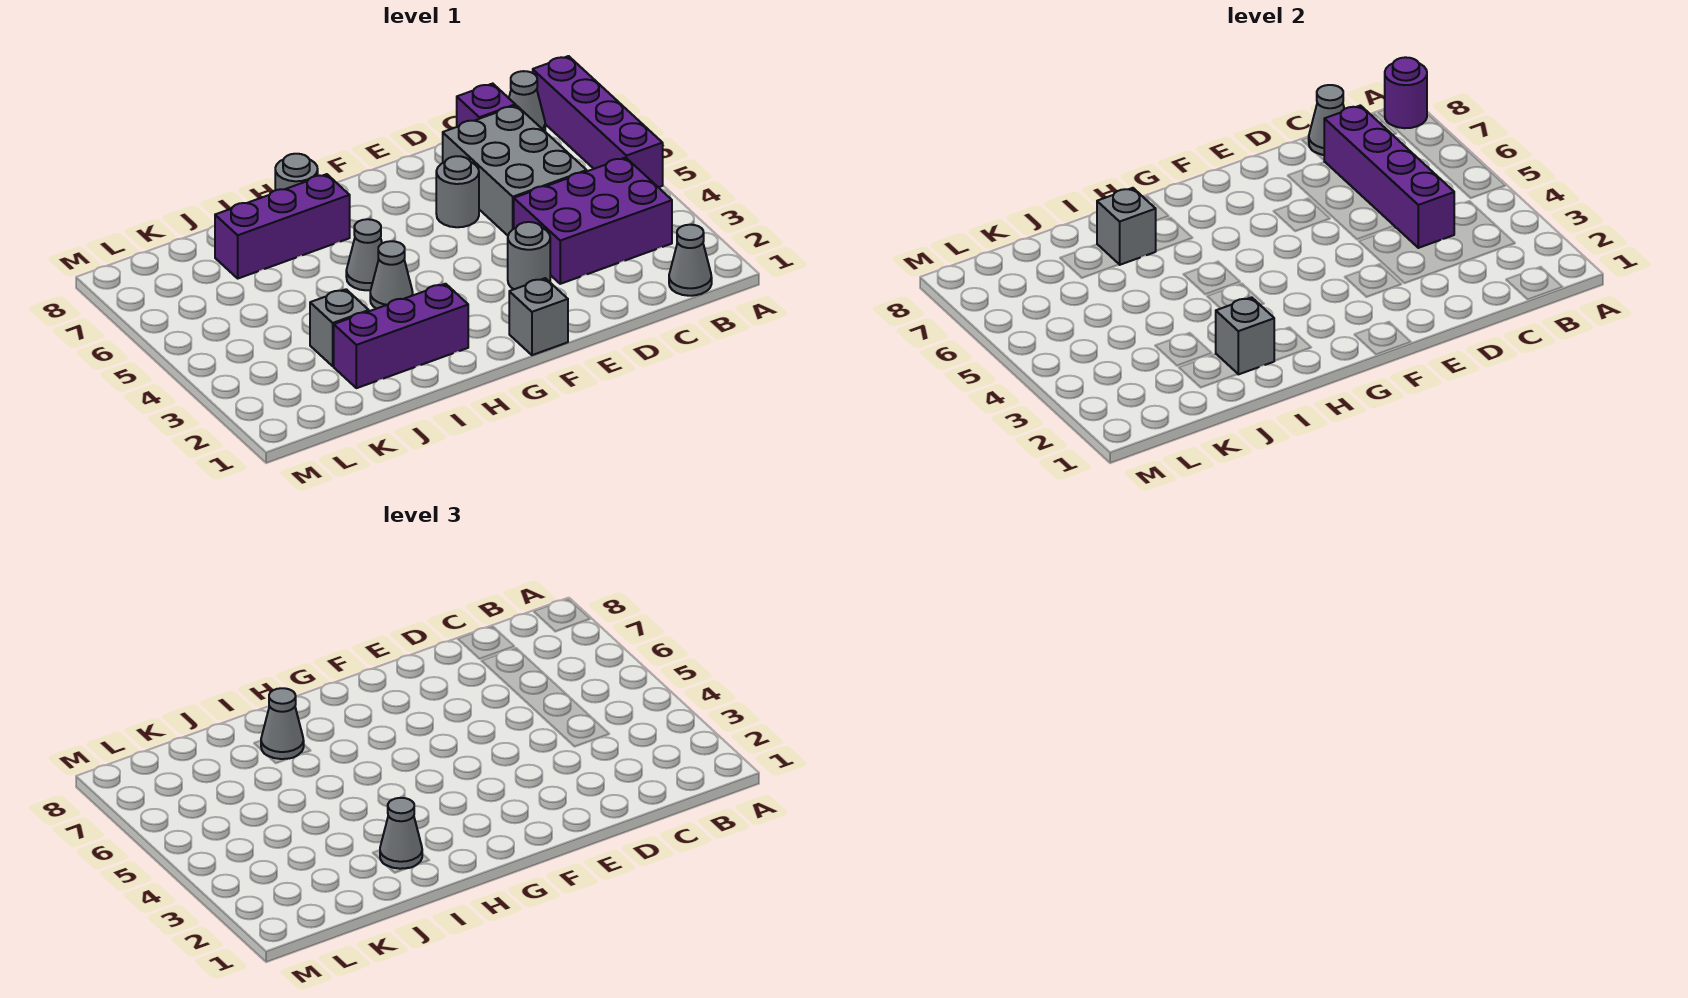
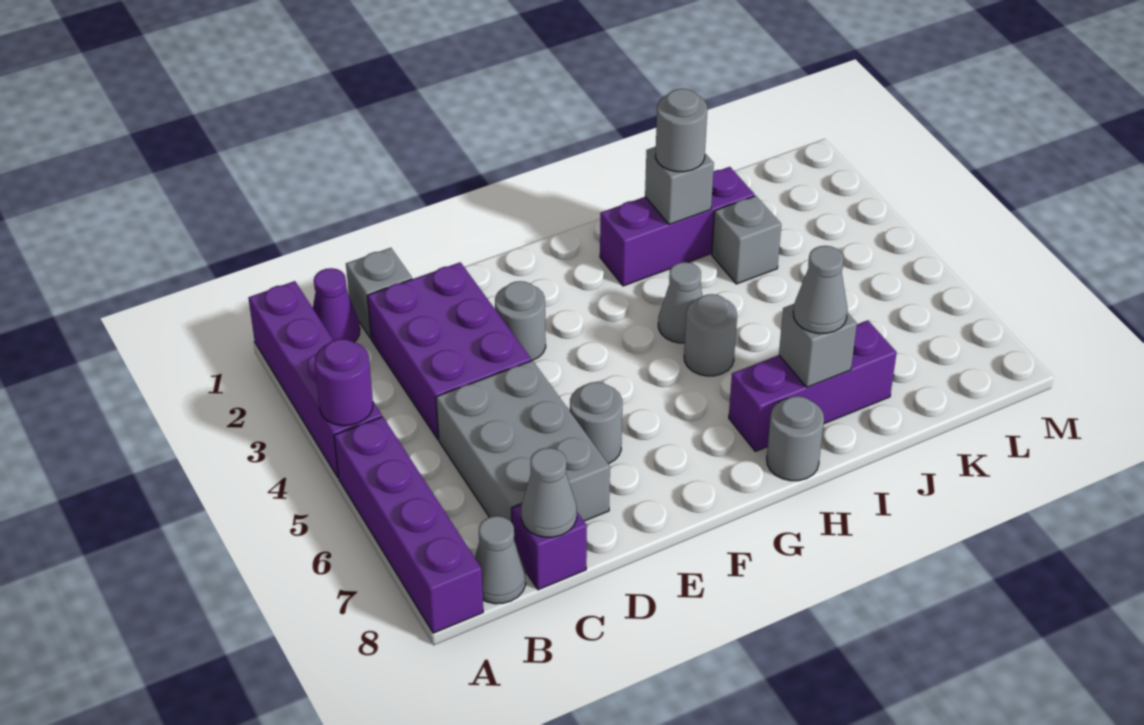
purple round brick A8 level 2 -> purple round brick A4 level 2
grey cone B1 level 1 -> purple cone B1 level 1
purple brick B3:D4 level 1 -> purple brick C2:D4 level 1
purple brick C4:C7 level 2 -> purple brick A1:A4 level 1
grey brick F1 level 1 -> grey brick C1 level 1
grey cone H5 level 1 -> grey round brick H5 level 1
grey cone I2 level 3 -> grey round brick I2 level 3

